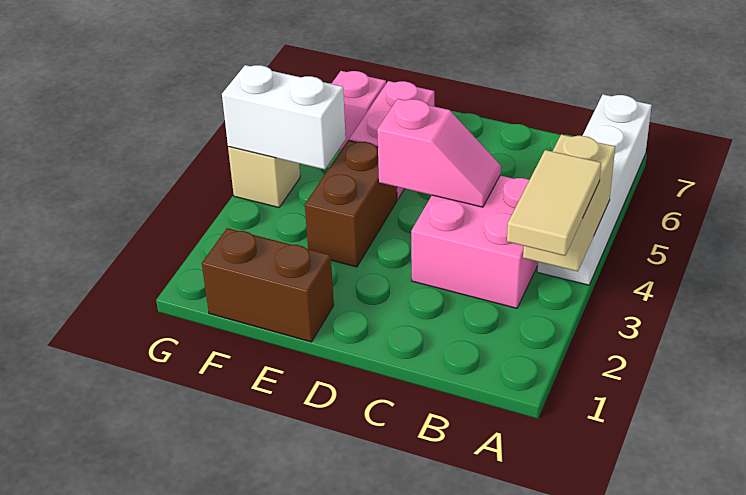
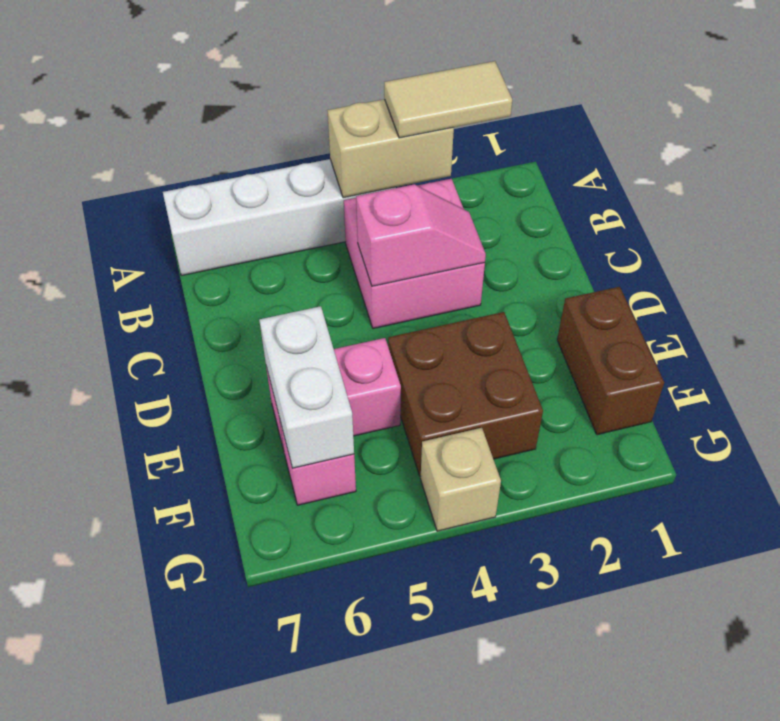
pink slope C4:D4 level 2 top D -> pink slope C3:C4 level 2 top 4
brown brick E3:E4 level 1 -> brown brick E3:F4 level 1
white brick F4:G4 level 2 -> white brick E6:F6 level 2

